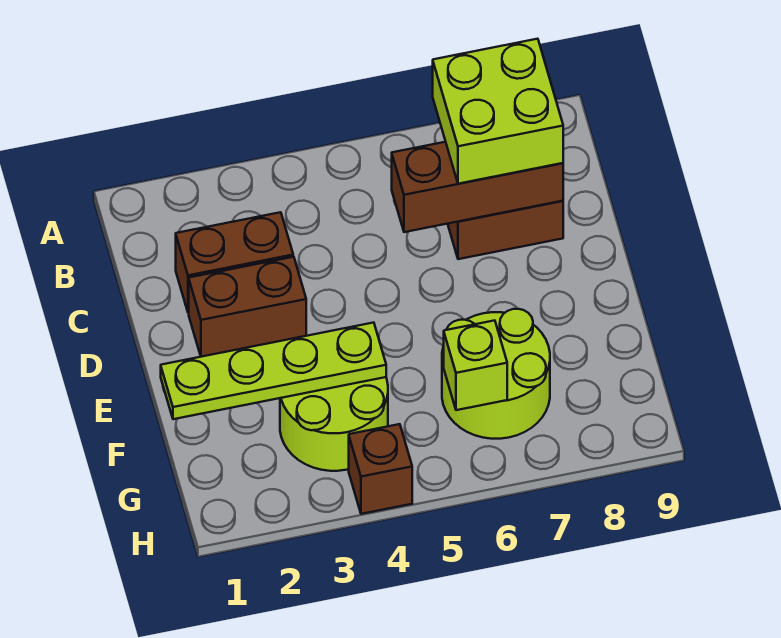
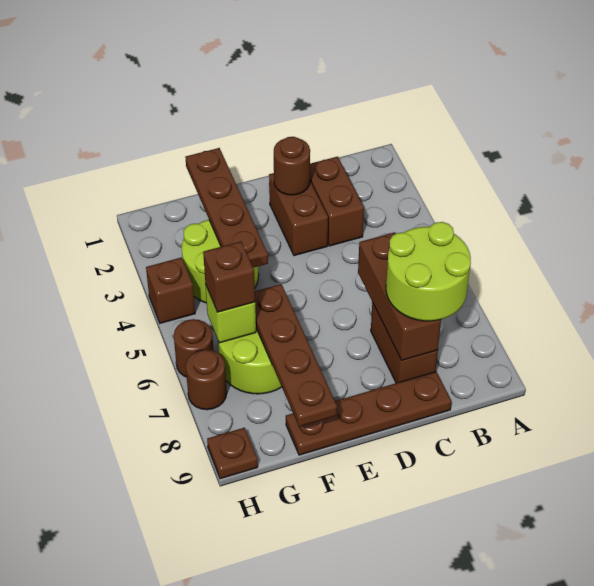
lime brick B7:C8 level 3 -> lime round brick B7:C8 level 3
none -> brown plate C9:F9 level 1
none -> brown round brick D2 level 2
lime plate F1:F4 level 2 -> brown plate F1:F4 level 2
none -> brown plate F6:F9 level 2
none -> brown brick G6 level 3
none -> brown round brick H6 level 1
none -> brown round brick H7 level 1
none -> brown plate H9 level 1

